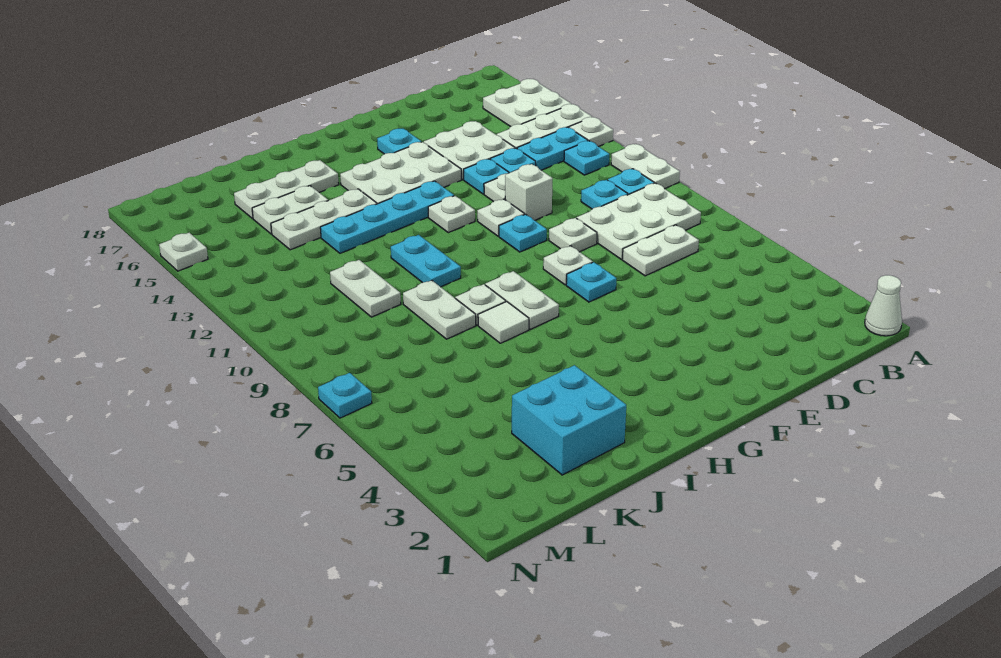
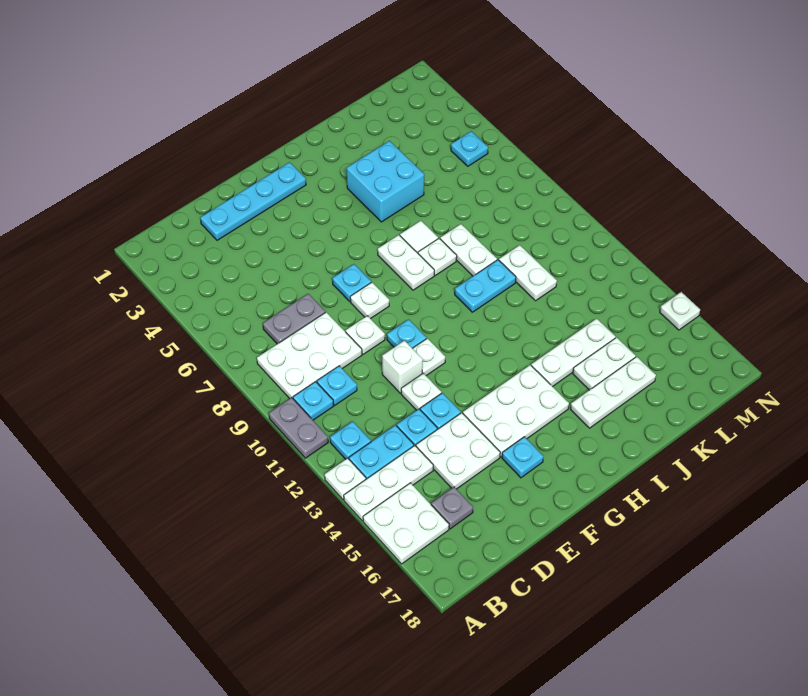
white cone A1 level 1 -> none
white plate A10:A11 level 1 -> grey plate A10:A11 level 1
white plate C7:D7 level 1 -> grey plate C7:D7 level 1
none -> grey plate C16 level 1
white plate G12 level 1 -> none
cyan plate G13:J13 level 1 -> cyan plate D2:G2 level 1
cyan plate I10:I11 level 1 -> cyan plate I10:J10 level 1
cyan brick J2:K3 level 1 -> cyan brick I4:J5 level 1
cyan plate N7 level 1 -> cyan plate M5 level 1

